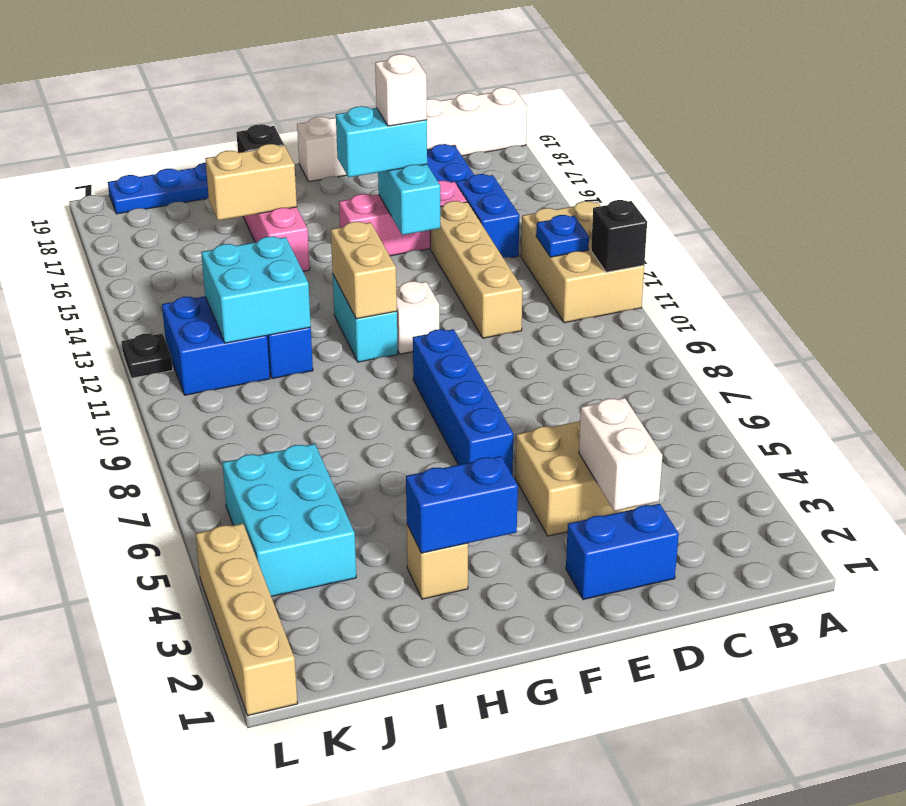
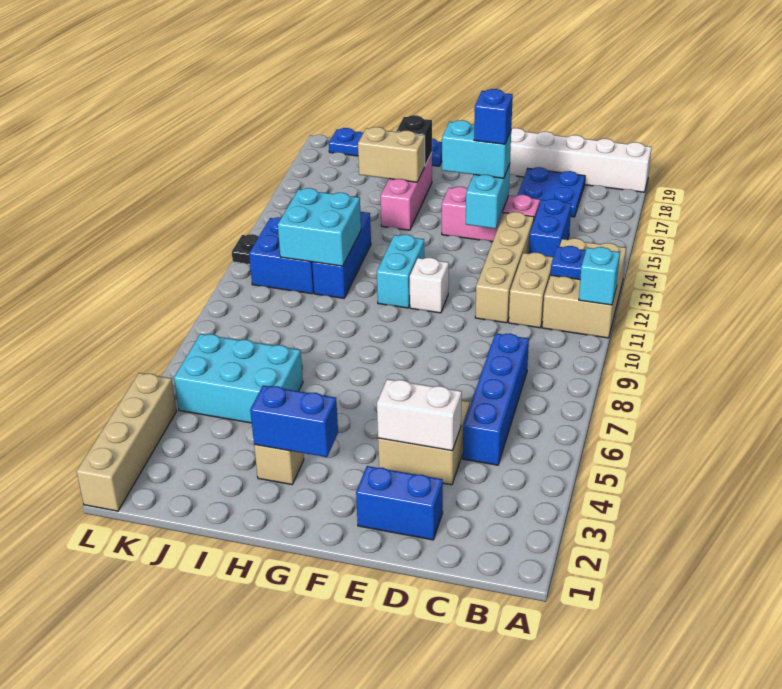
black brick A11 level 2 -> cyan brick A11 level 2
white brick D3:D4 level 2 -> white brick D4:E4 level 2
white brick E15 level 4 -> blue brick E15 level 4
blue brick F6:F9 level 1 -> blue brick C5:C8 level 1
tan brick G11:G12 level 2 -> tan brick C11:C12 level 1
cyan brick J4:K6 level 1 -> cyan brick I5:K6 level 1

